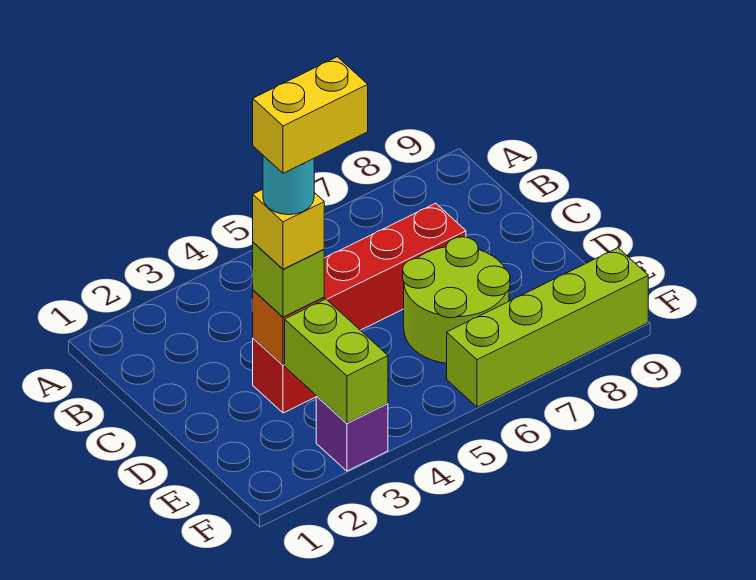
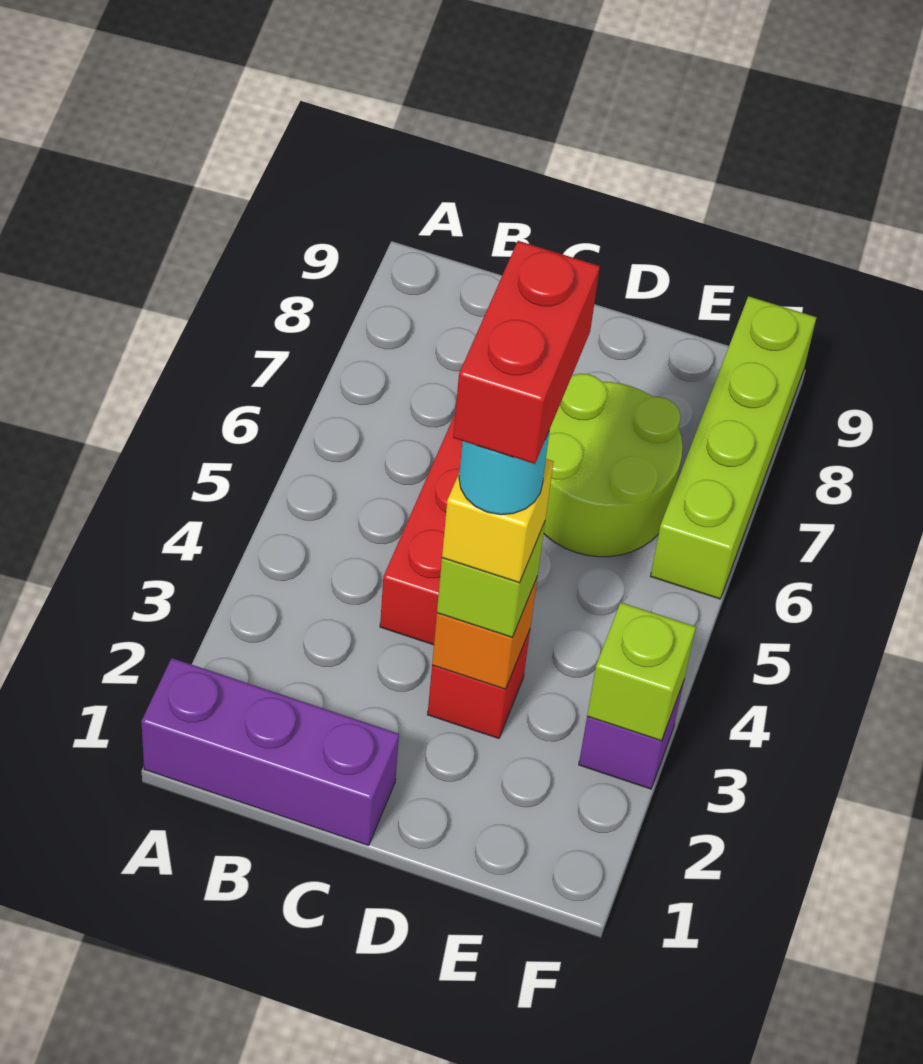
none -> purple brick A1:C1 level 1
yellow brick D3:D4 level 6 -> red brick D3:D4 level 6
lime brick E3:F3 level 2 -> lime brick F3 level 2

